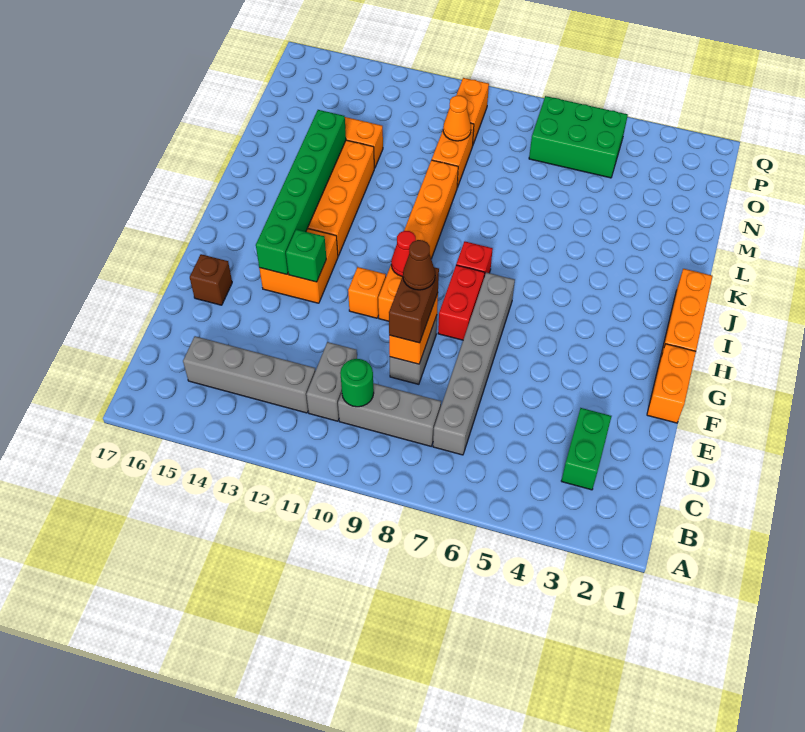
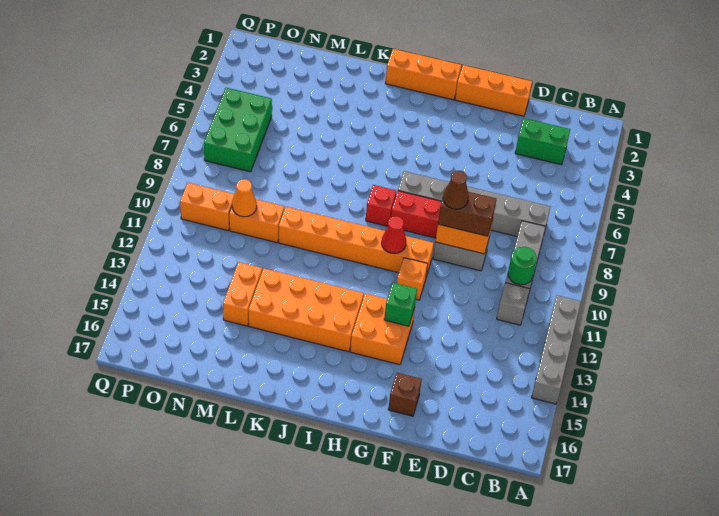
grey brick C11:D11 level 1 -> grey brick C11 level 1
grey brick C12:C15 level 1 -> grey brick A11:A14 level 1
orange brick F1:G1 level 1 -> orange brick E1:G1 level 1
green brick G14:L14 level 2 -> none

